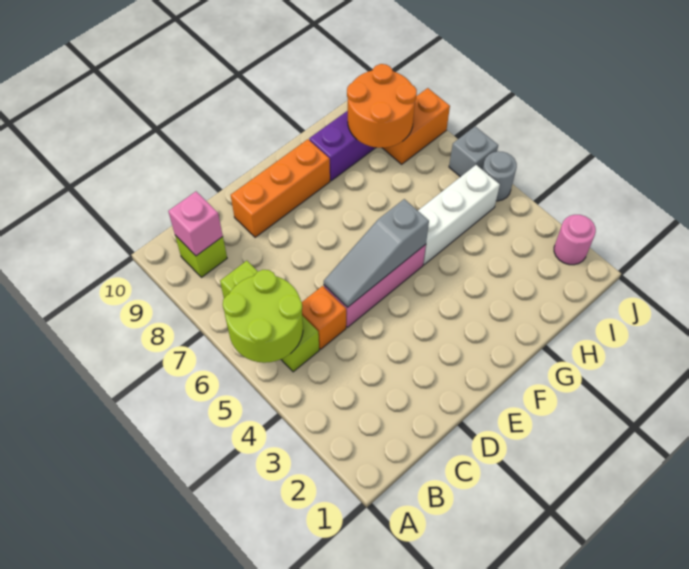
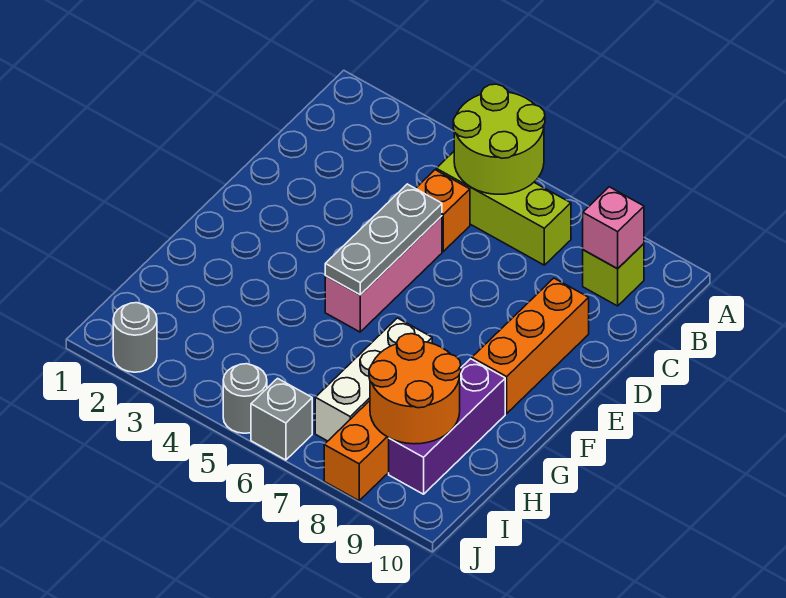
grey slope D5:F5 level 2 top F -> grey plate D5:F5 level 2
white brick G5:I5 level 1 -> white brick G7:I7 level 1
pink round brick J2 level 1 -> grey round brick J2 level 1

